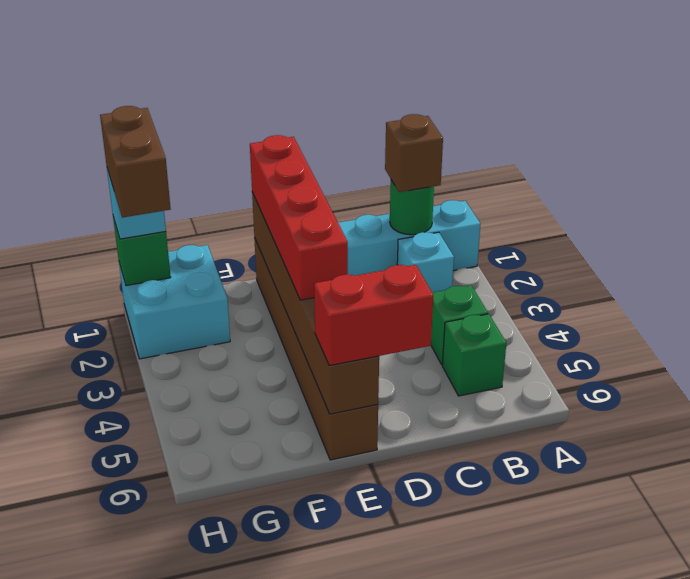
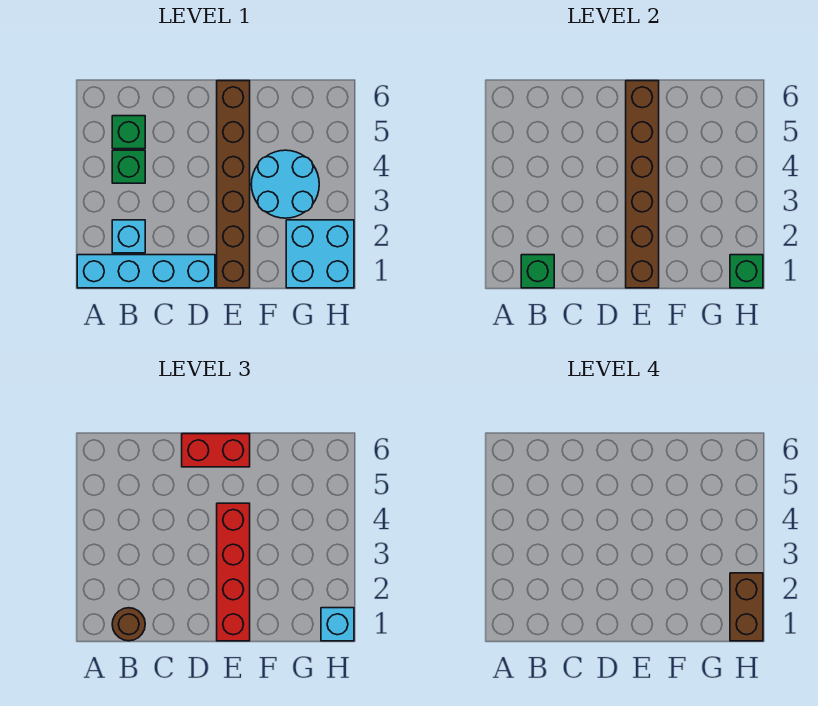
green round brick B1 level 2 -> green brick B1 level 2
brown brick B1 level 3 -> brown round brick B1 level 3
none -> cyan round brick F3:G4 level 1

